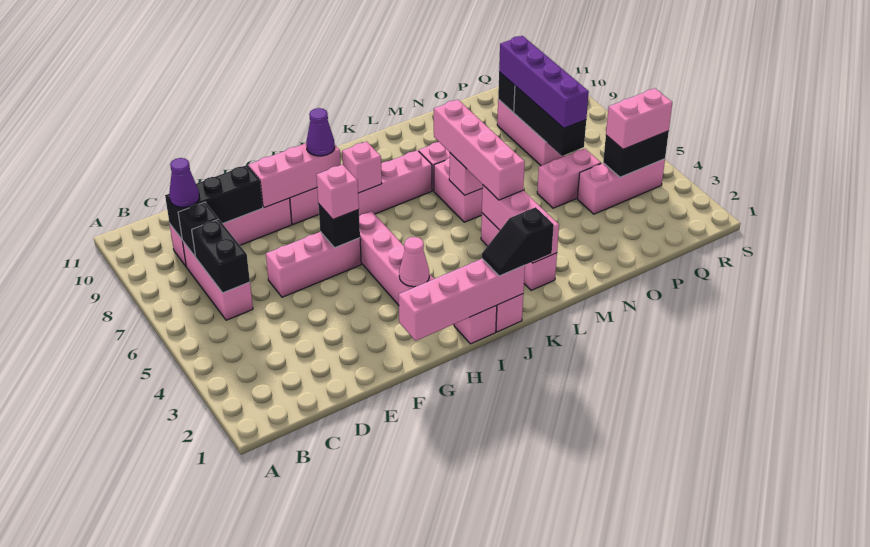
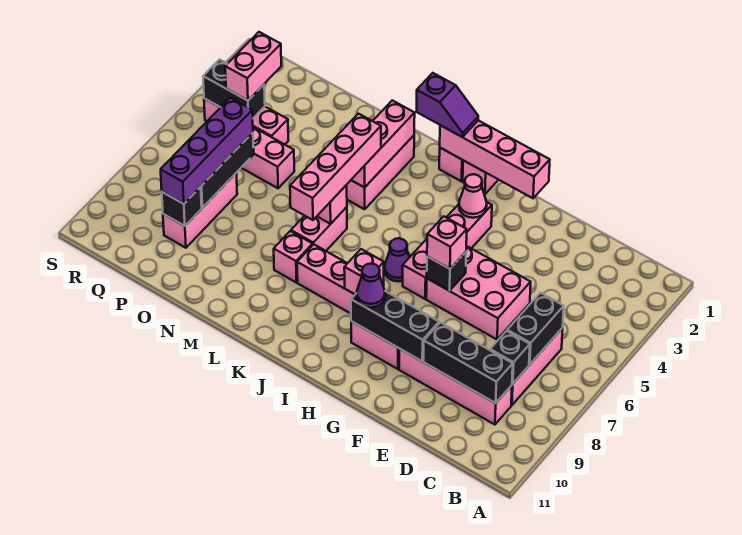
purple cone C9 level 3 -> purple cone I6 level 1
pink brick E6:G6 level 1 -> pink brick E5:G6 level 1
pink brick F9:H9 level 2 -> black brick F9:H9 level 2
black slope J1:K1 level 3 top K -> purple slope J1:K1 level 3 top K
pink brick Q4:R4 level 3 -> pink brick Q3:Q4 level 3

